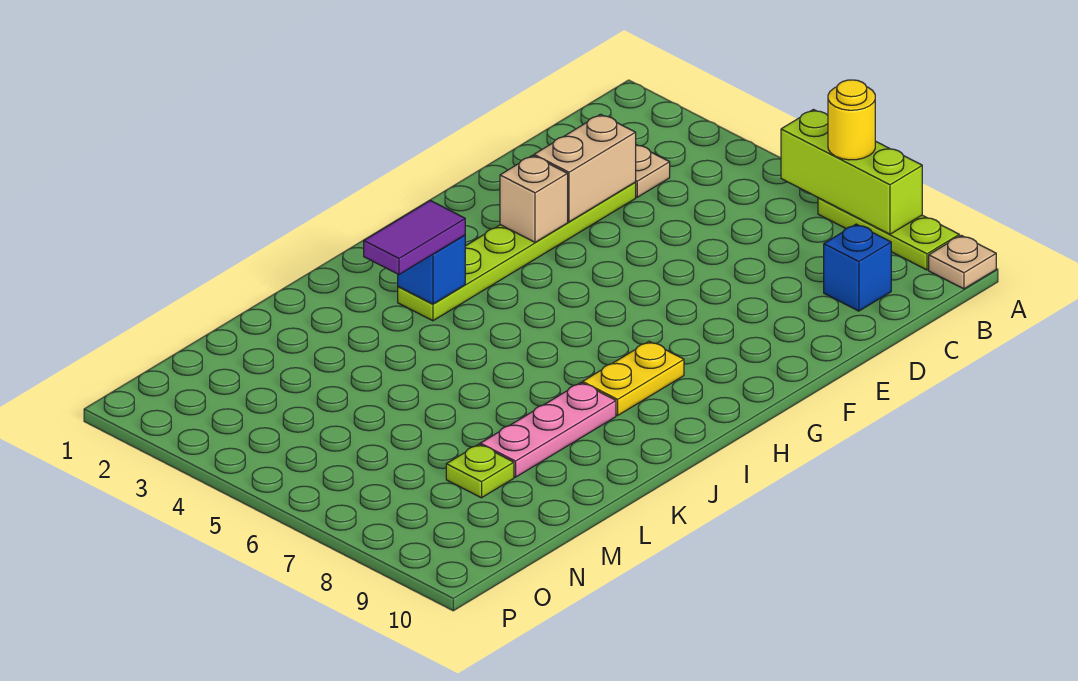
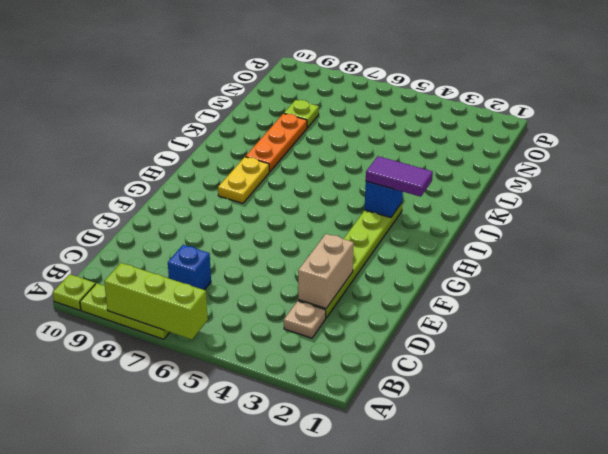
yellow round brick A7 level 3 -> none
tan plate A10 level 1 -> lime plate A10 level 1
blue brick C9 level 1 -> blue brick C7 level 1
tan brick F3 level 2 -> none
purple tile I3:J3 level 3 -> purple tile I2:I3 level 3
pink plate J8:L8 level 1 -> orange plate J8:L8 level 1

